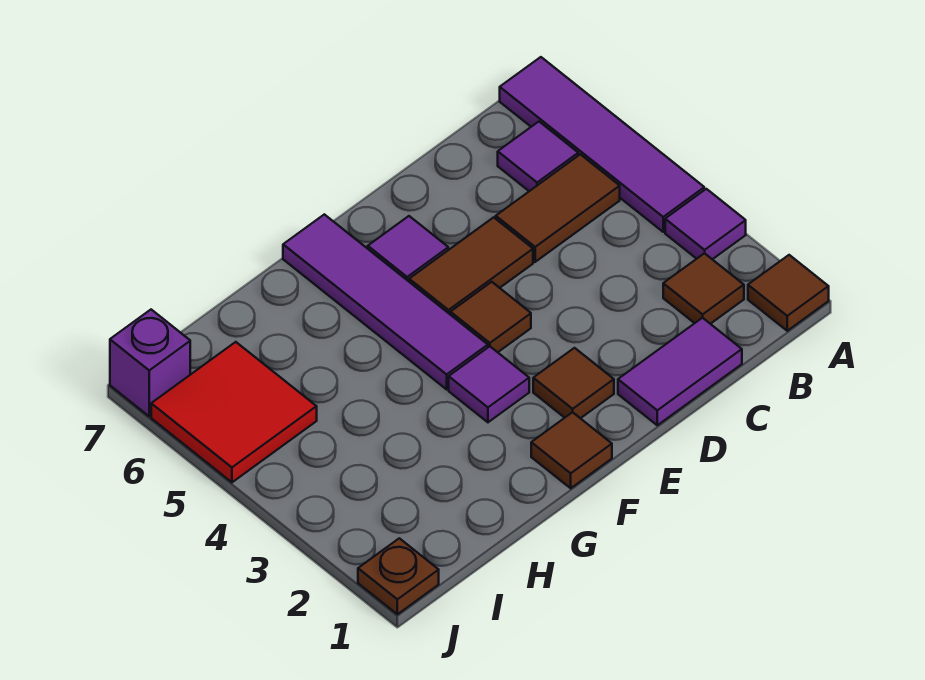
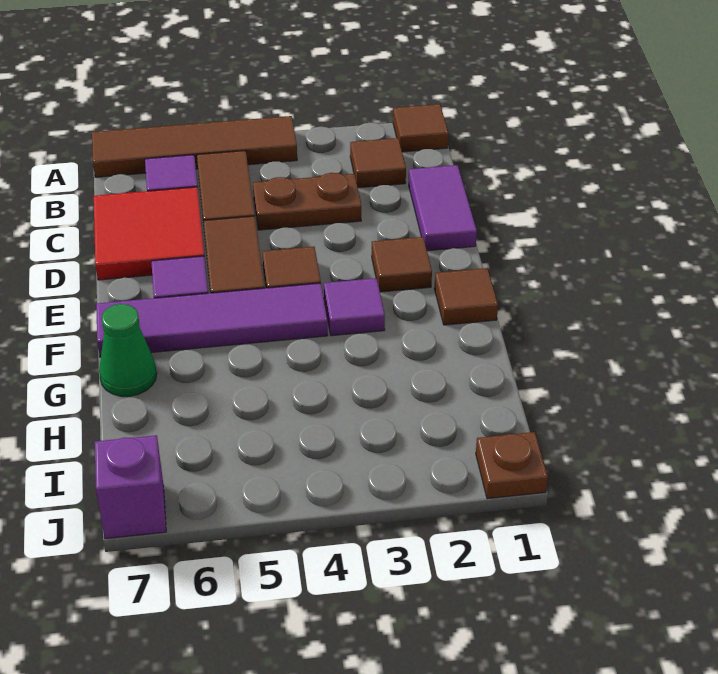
purple tile A3 level 1 -> none
purple tile A4:A7 level 1 -> brown tile A4:A7 level 1
none -> brown plate C3:C4 level 1
none -> green cone G7 level 1
red tile I5:J6 level 1 -> red tile C6:D7 level 1

